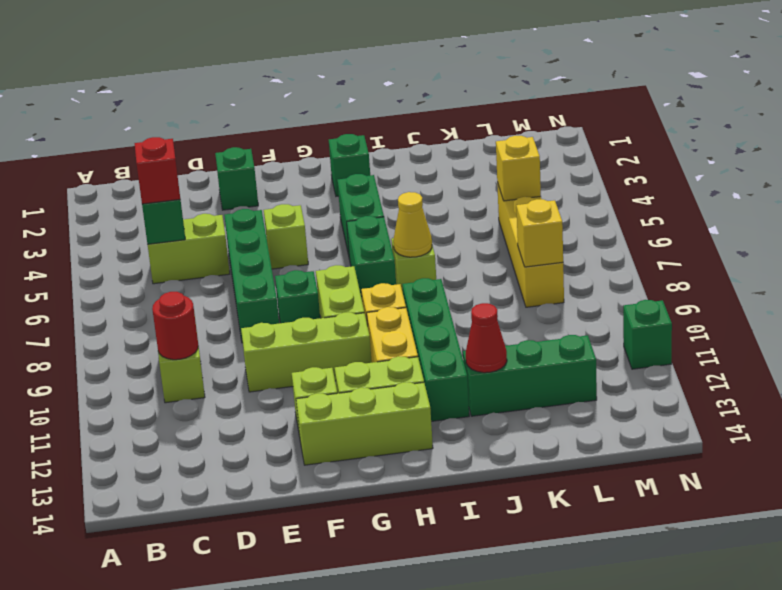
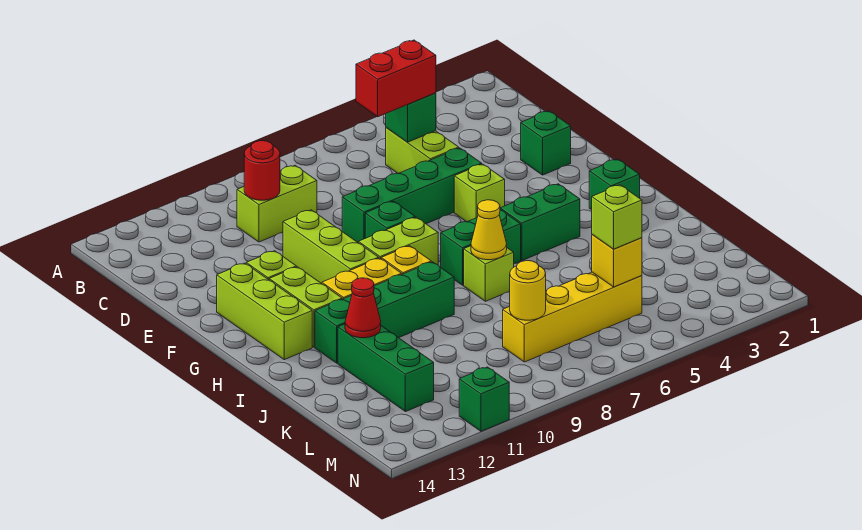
red brick C5 level 3 -> red brick C5:C6 level 3
none -> lime brick L5 level 3
yellow brick L8 level 2 -> yellow round brick L8 level 2

